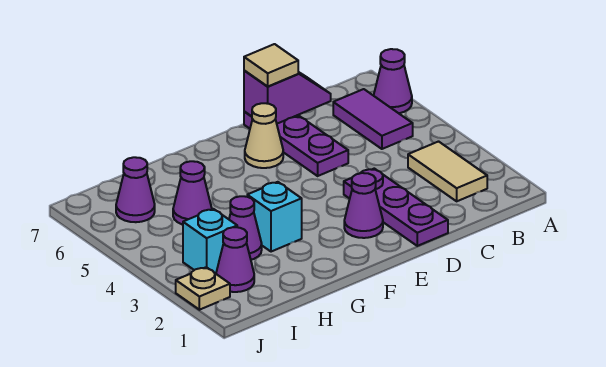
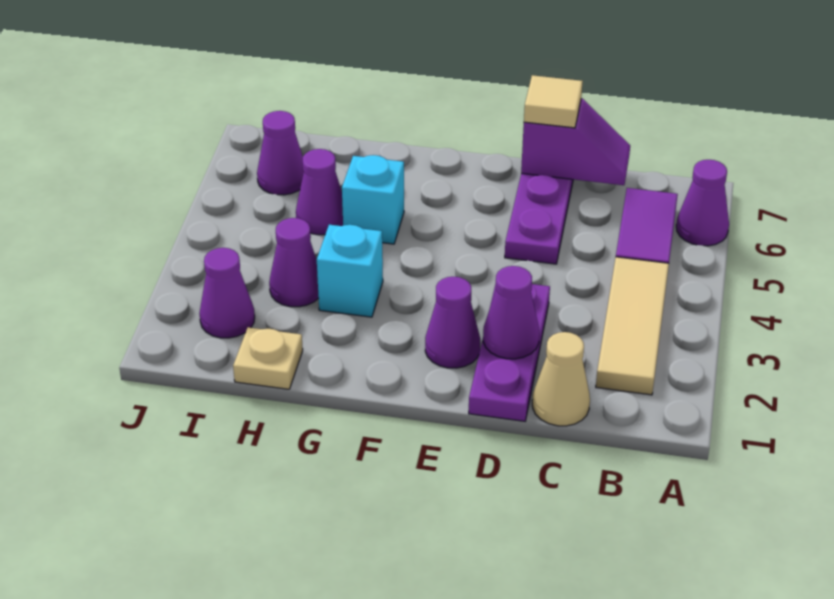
tan tile B2:B3 level 1 -> tan tile B2:B4 level 1
none -> purple cone D2 level 2
tan cone E6 level 1 -> tan cone C1 level 1
cyan brick I3 level 1 -> cyan brick G5 level 1
tan plate J2 level 1 -> tan plate H1 level 1

